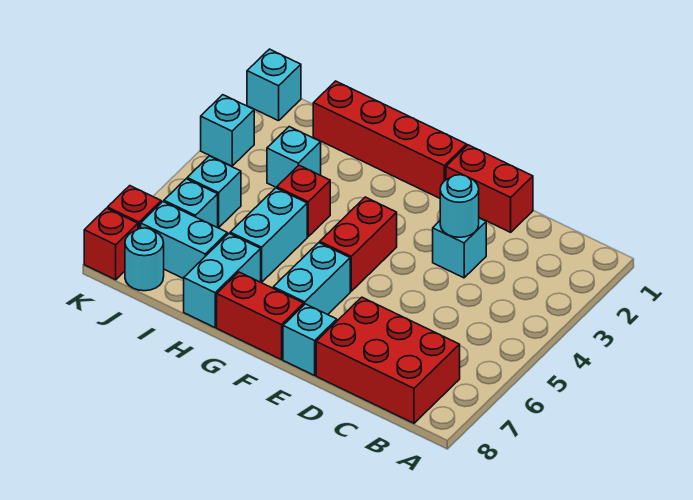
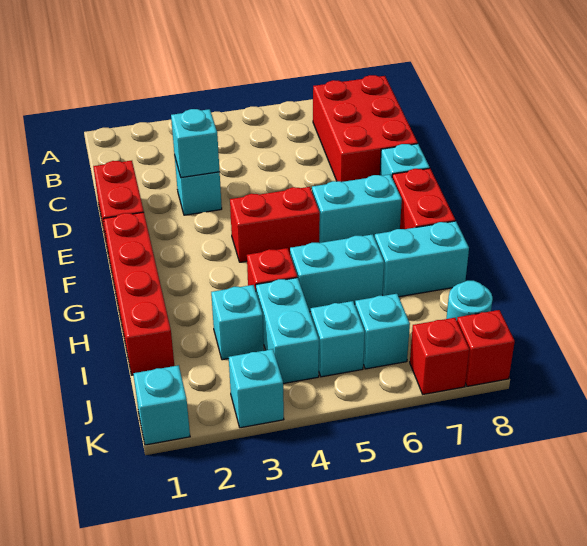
cyan round brick D3 level 2 -> cyan brick D3 level 2
cyan brick I7:J7 level 1 -> cyan brick I4:J4 level 1

